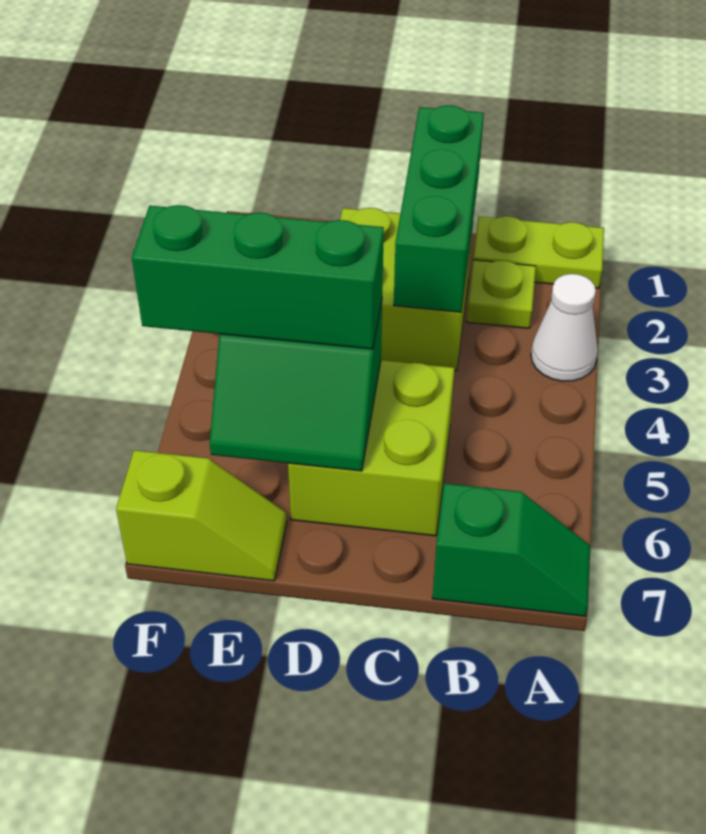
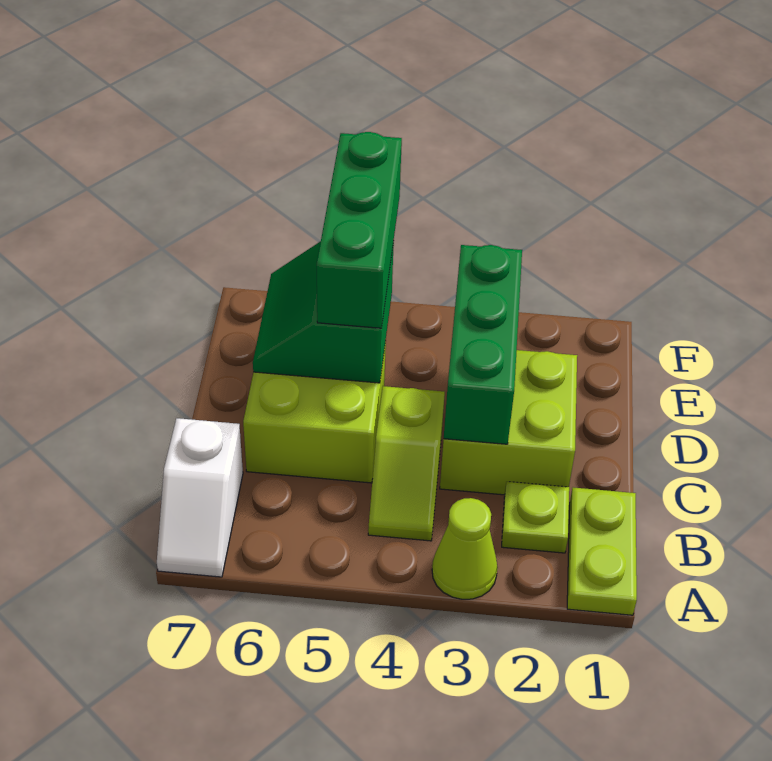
white cone A3 level 1 -> lime cone A3 level 1
green slope A7:B7 level 1 top B -> white slope A7:B7 level 1 top B
green brick C1:C3 level 2 -> green brick C3:E3 level 2
lime slope E7:F7 level 1 top F -> lime slope B4:C4 level 1 top C

